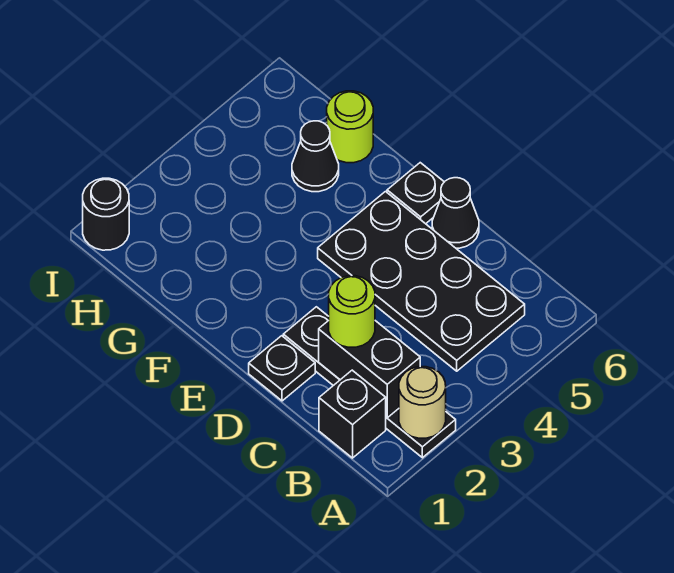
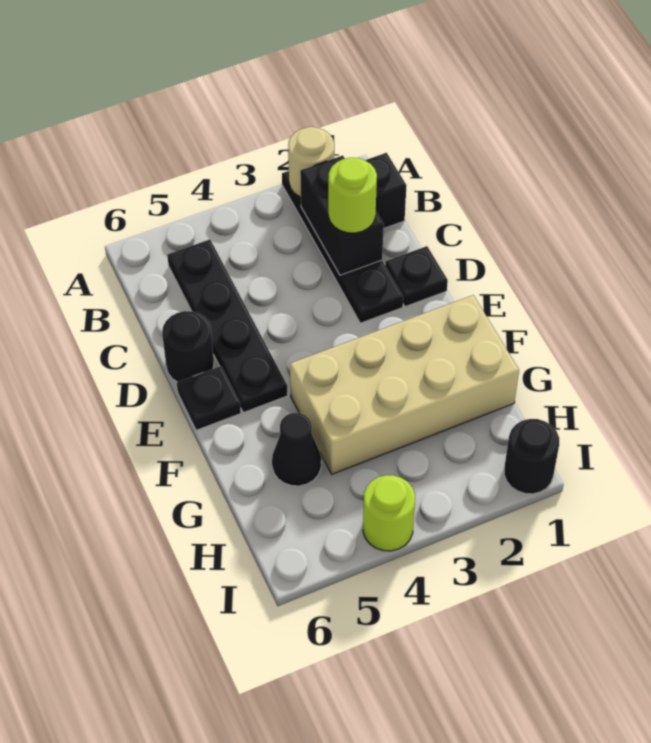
black plate B4:E5 level 1 -> black plate B5:E5 level 1
black cone D6 level 1 -> black round brick D6 level 1
none -> tan brick F1:G4 level 1
lime round brick G6 level 1 -> lime round brick I4 level 1

